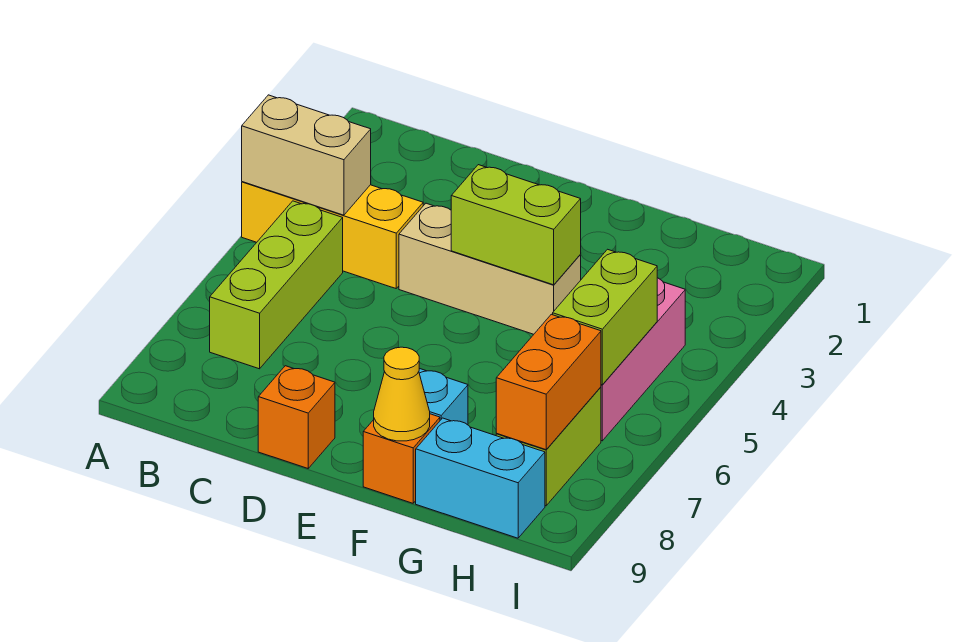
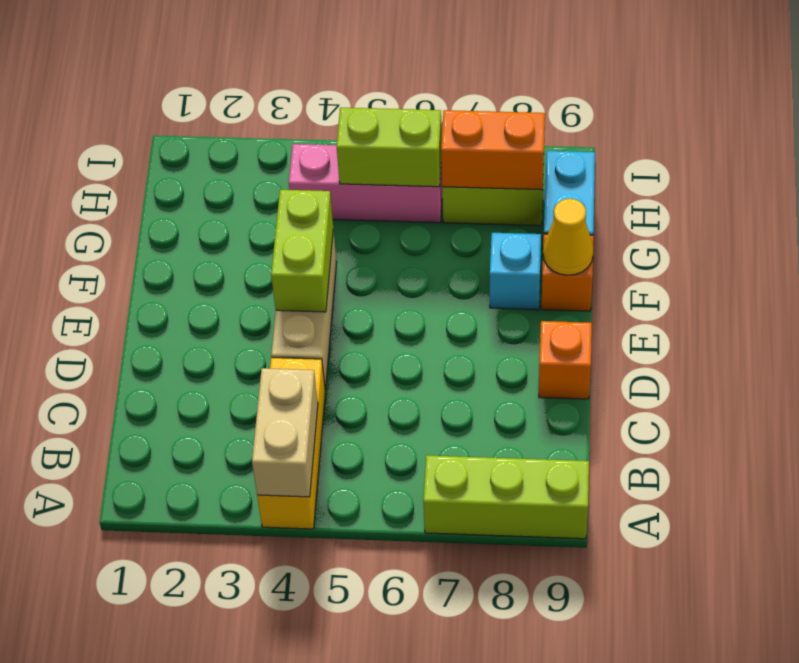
lime brick B5:B7 level 1 -> lime brick A7:A9 level 1

